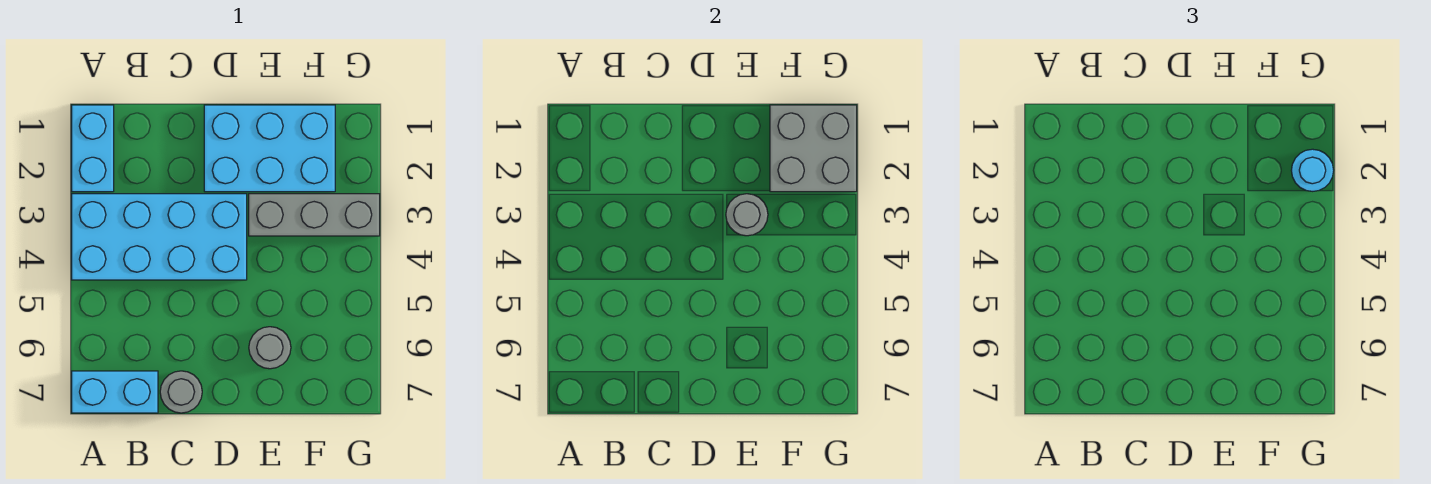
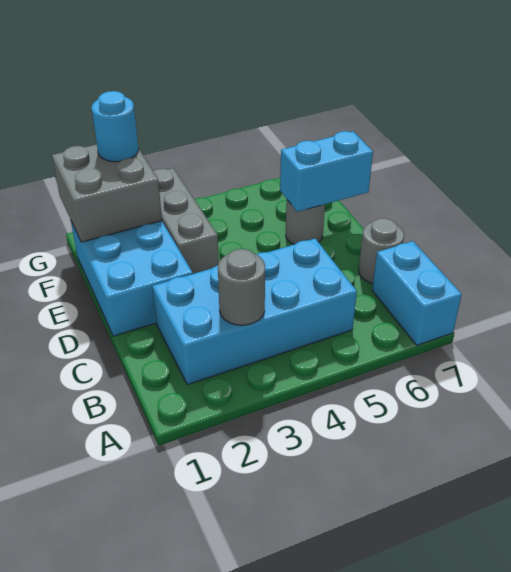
cyan brick A1:A2 level 1 -> cyan brick E6:E7 level 2
cyan brick A3:D4 level 1 -> cyan brick B2:C5 level 1
grey round brick E3 level 2 -> grey round brick B3 level 2

